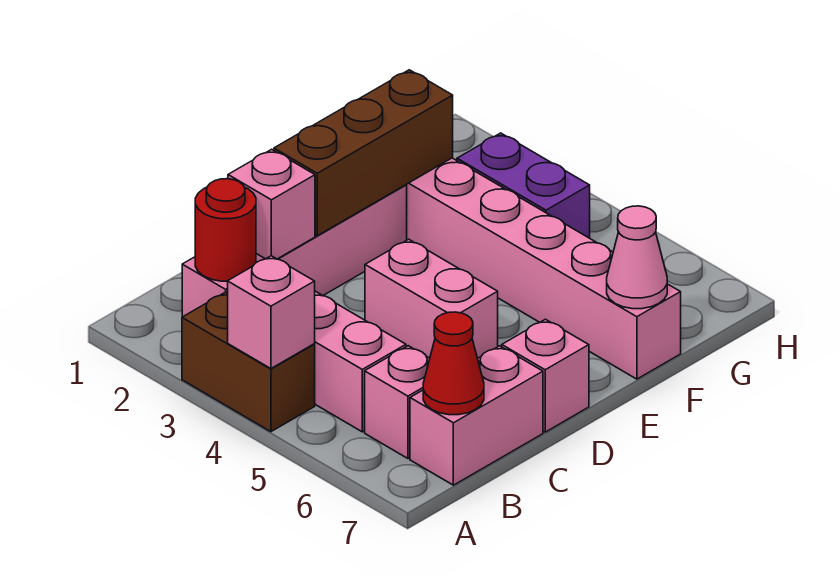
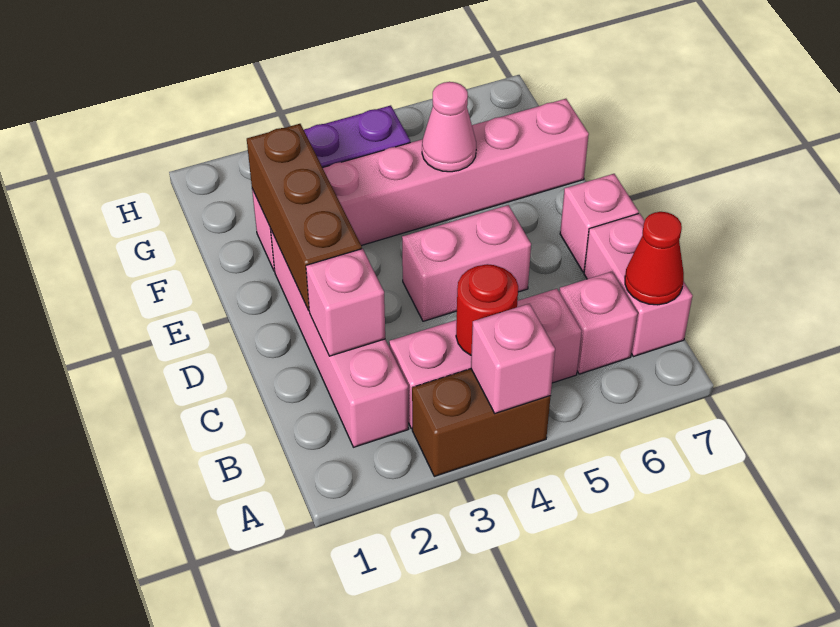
red round brick B2 level 2 -> red round brick B4 level 2
pink cone F7 level 2 -> pink cone F5 level 2

